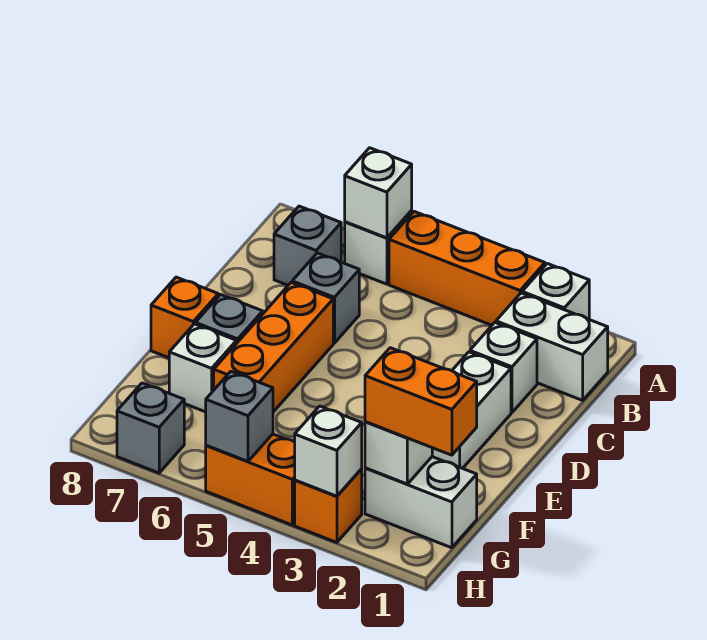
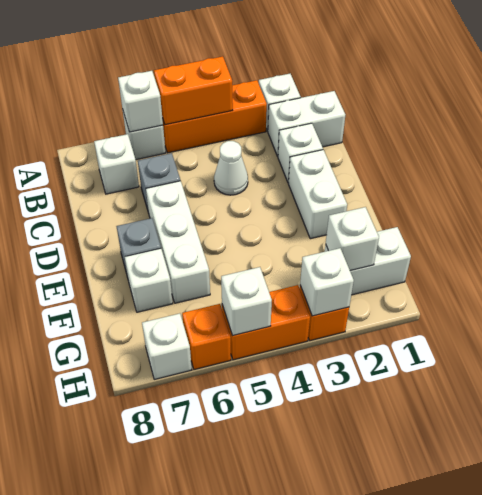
grey brick B7 level 1 -> white brick B7 level 1
none -> white cone C4 level 1
orange brick D6:F6 level 1 -> white brick D6:F6 level 1
orange brick E8 level 1 -> orange brick H6 level 1
orange brick G1:G2 level 3 -> orange brick A4:A5 level 2
grey brick H5 level 2 -> white brick H5 level 2
grey brick H7 level 1 -> white brick H7 level 1

